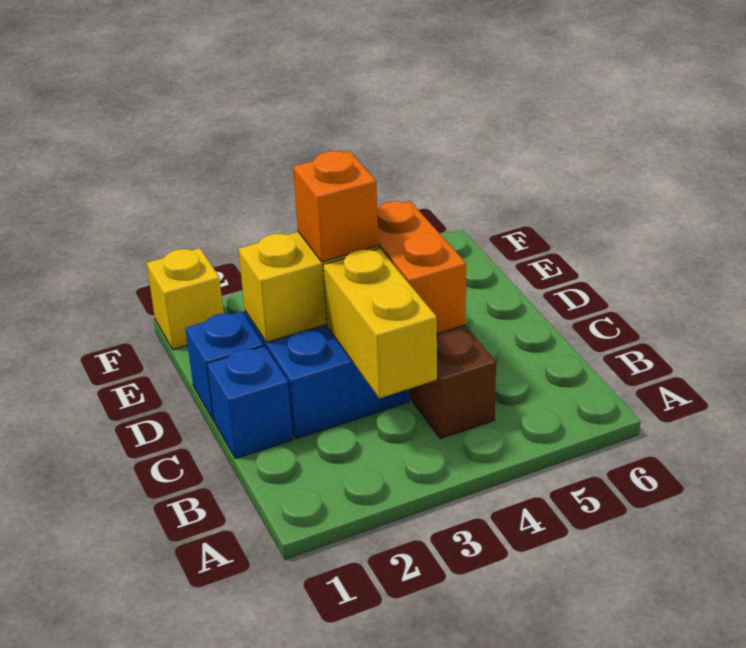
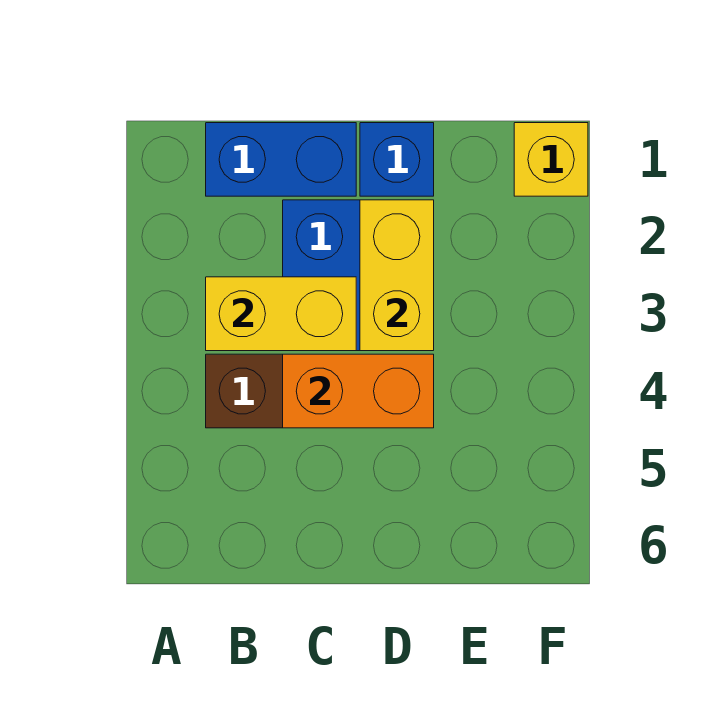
blue brick C1 level 1 -> blue brick B1:C1 level 1
orange brick D3 level 3 -> none

